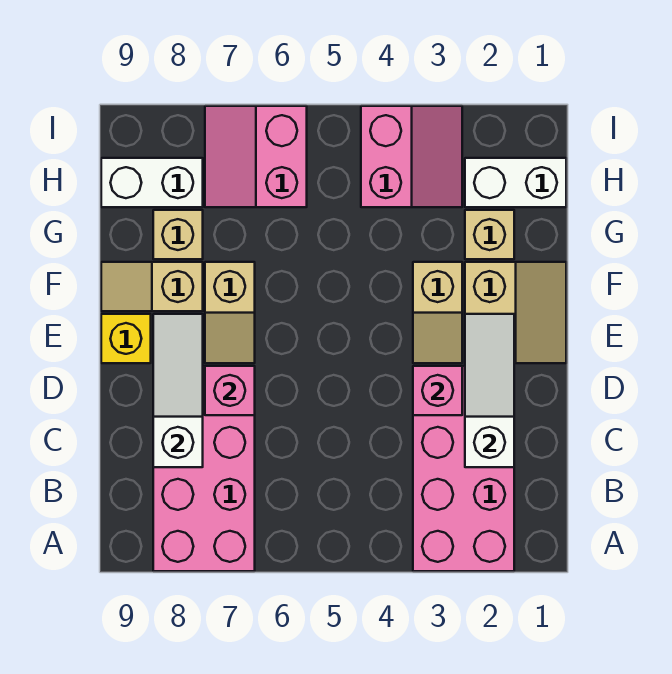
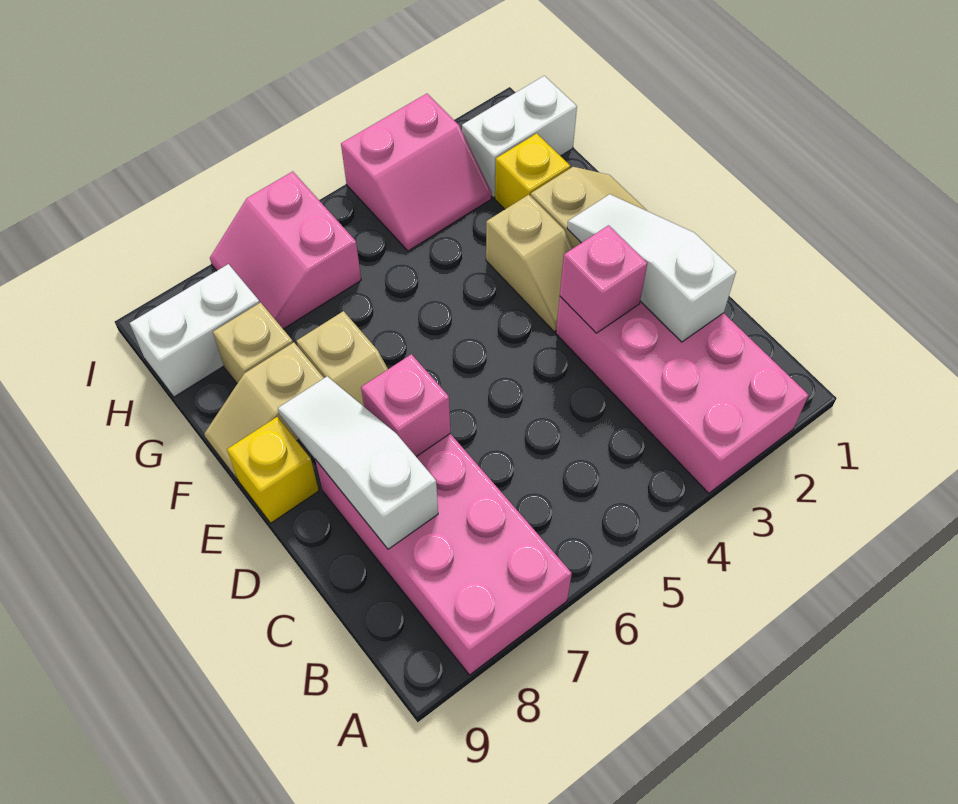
tan brick G2 level 1 -> yellow brick G2 level 1
pink slope H3:I4 level 1 top 4 -> pink slope H3:I4 level 1 top I

